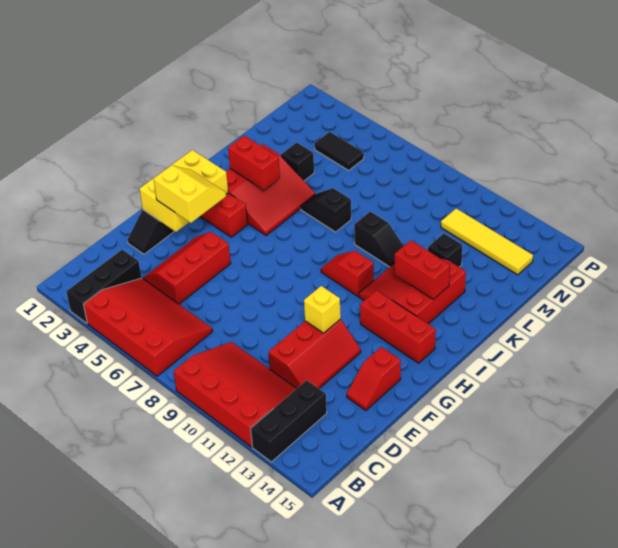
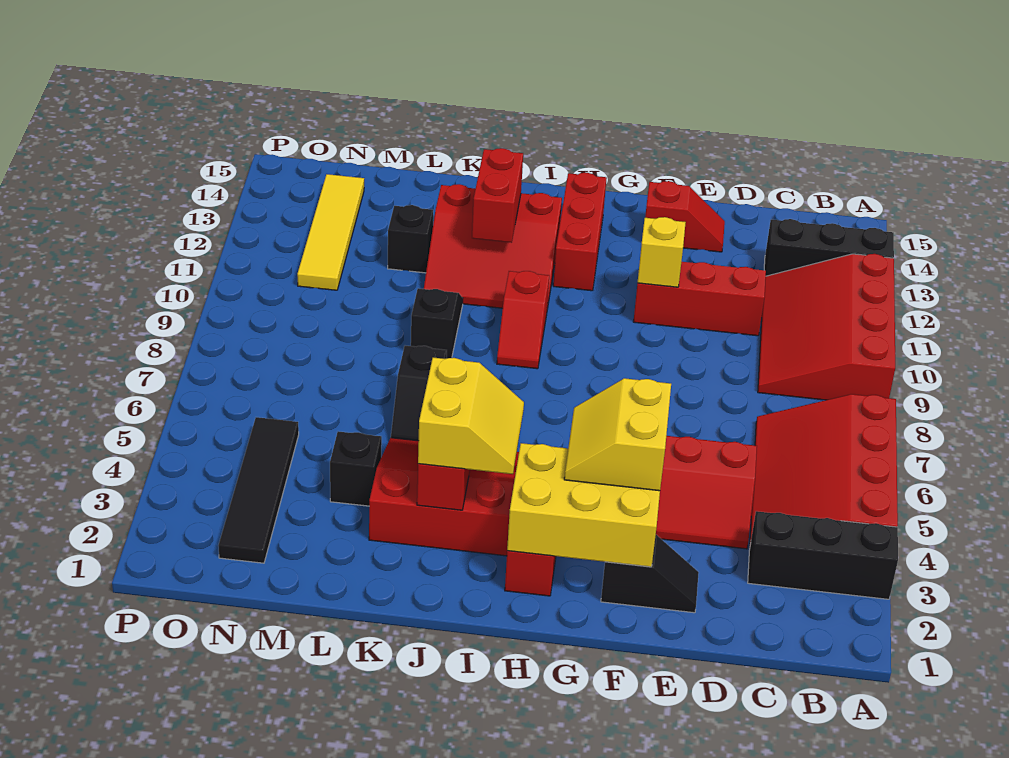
none -> yellow slope I3:J4 level 3 top J
black tile N4:N5 level 1 -> black tile N2:N5 level 1

